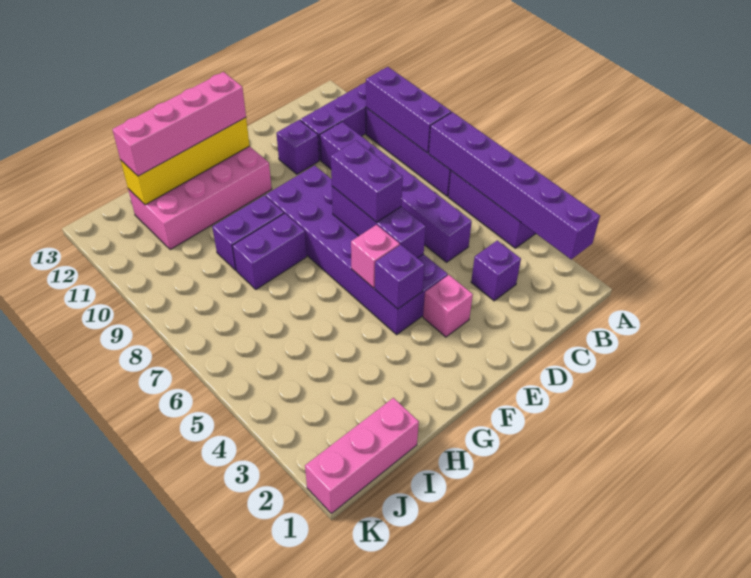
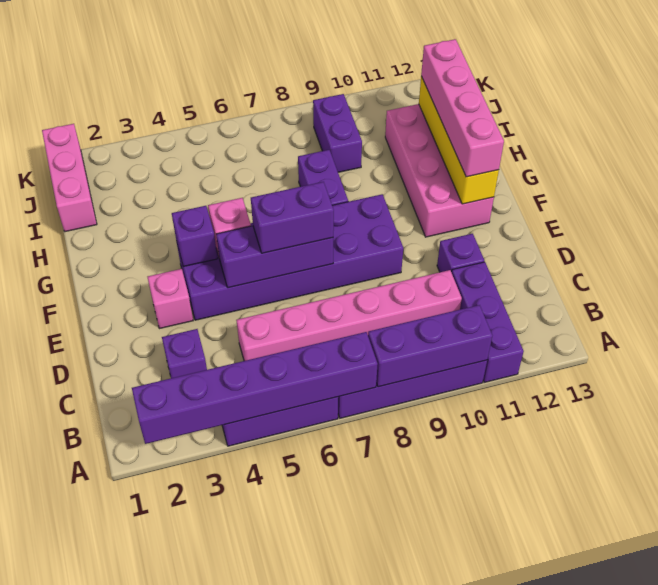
purple brick C5:C10 level 1 -> pink brick C5:C10 level 1
purple brick G9:H9 level 1 -> purple brick I9:J9 level 1

